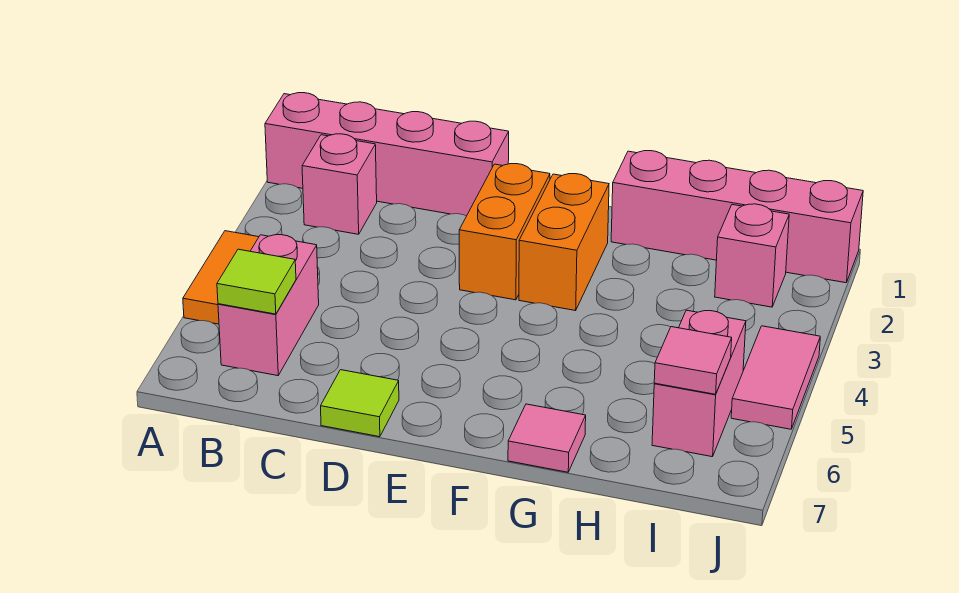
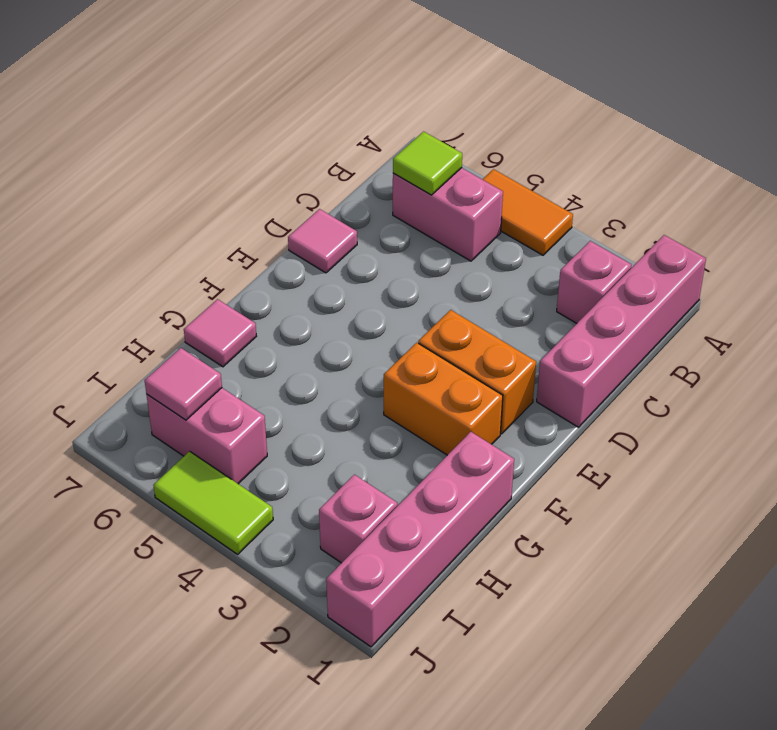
lime tile D7 level 1 -> pink tile D7 level 1
pink tile J4:J5 level 1 -> lime tile J4:J5 level 1

